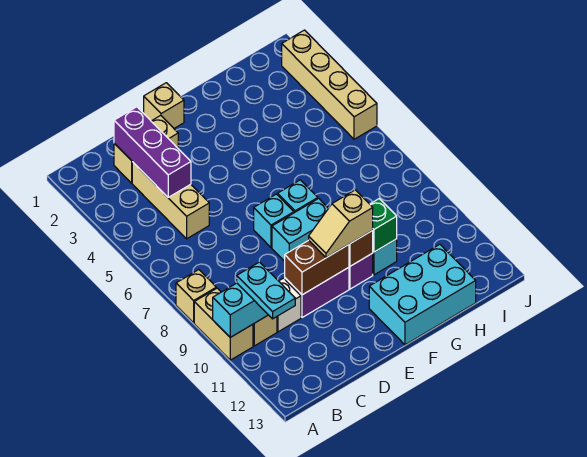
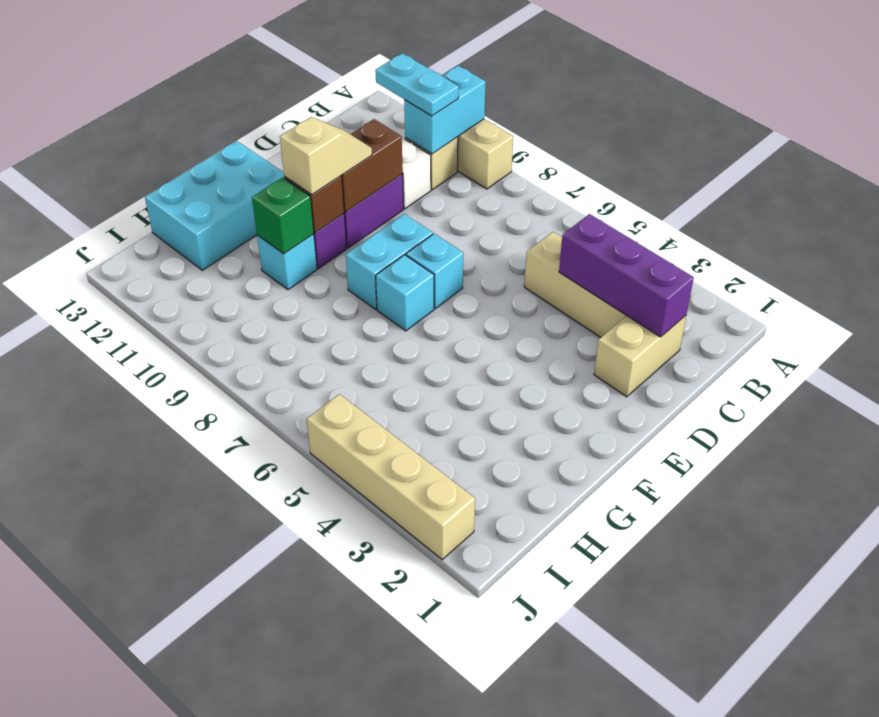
tan brick A8 level 1 -> none
tan brick E1 level 1 -> none

